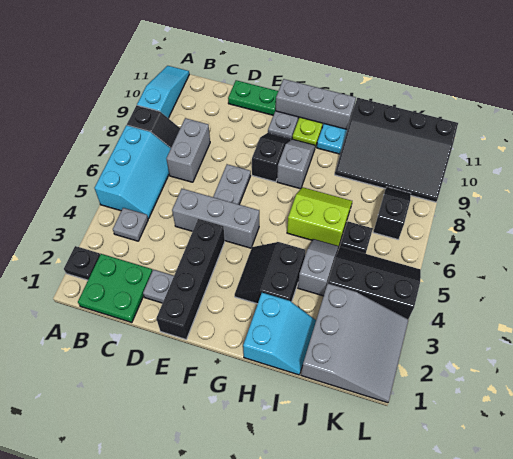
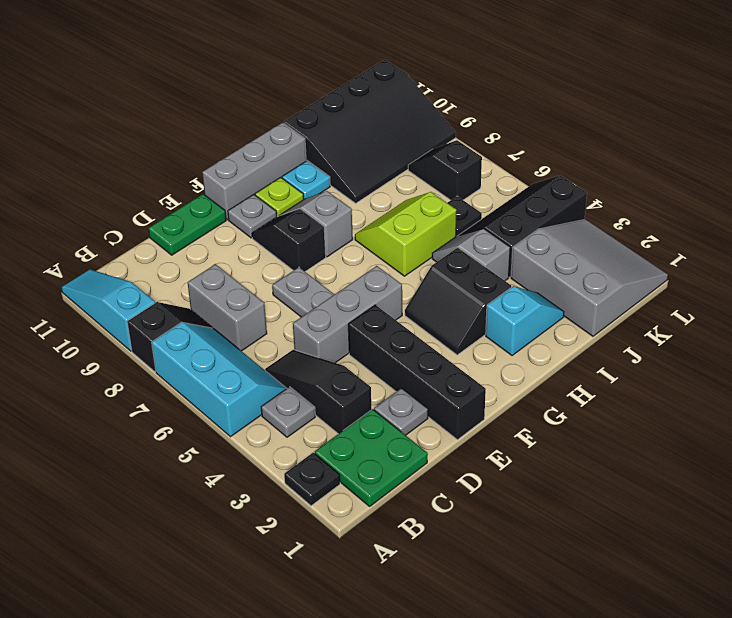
none -> black slope C3:C5 level 1 top 3
cyan slope H1:I2 level 1 top H -> cyan slope H2:I2 level 1 top H

